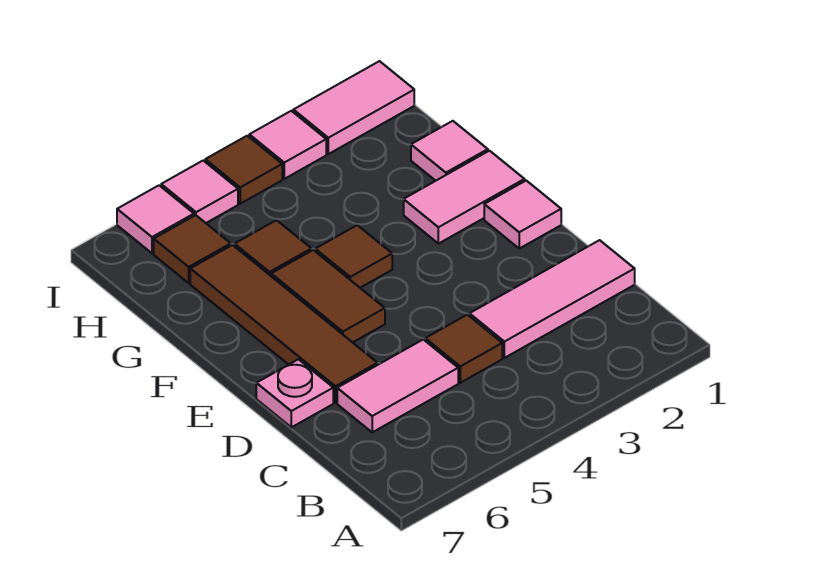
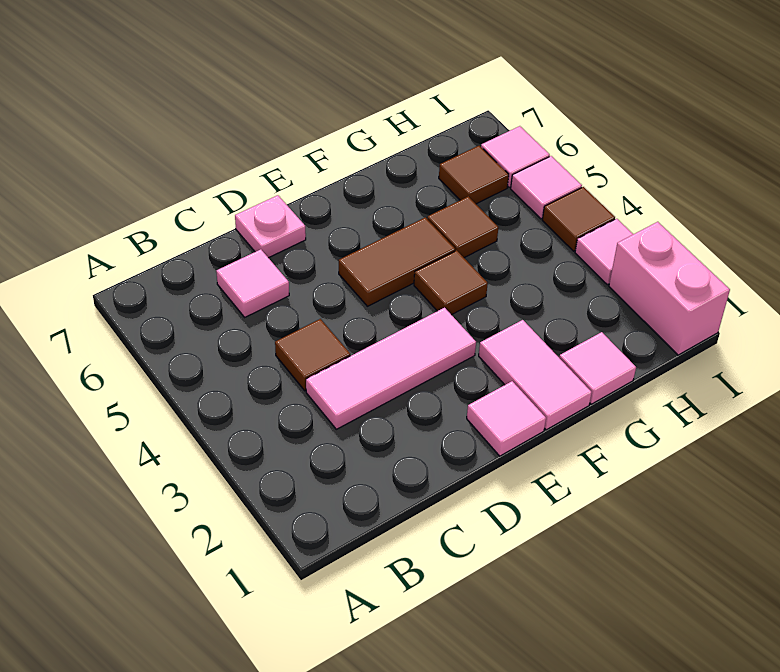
pink tile C1:C3 level 1 -> pink tile C3:E3 level 1
pink tile C5:C6 level 1 -> pink tile C6 level 1
brown tile D6:G6 level 1 -> none
pink tile I1:I2 level 1 -> pink brick I1:I2 level 1

